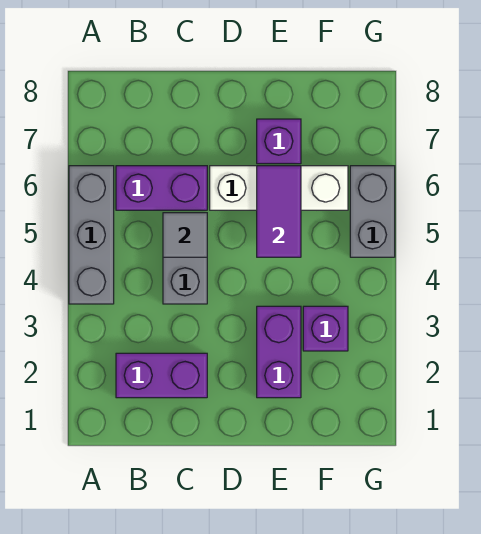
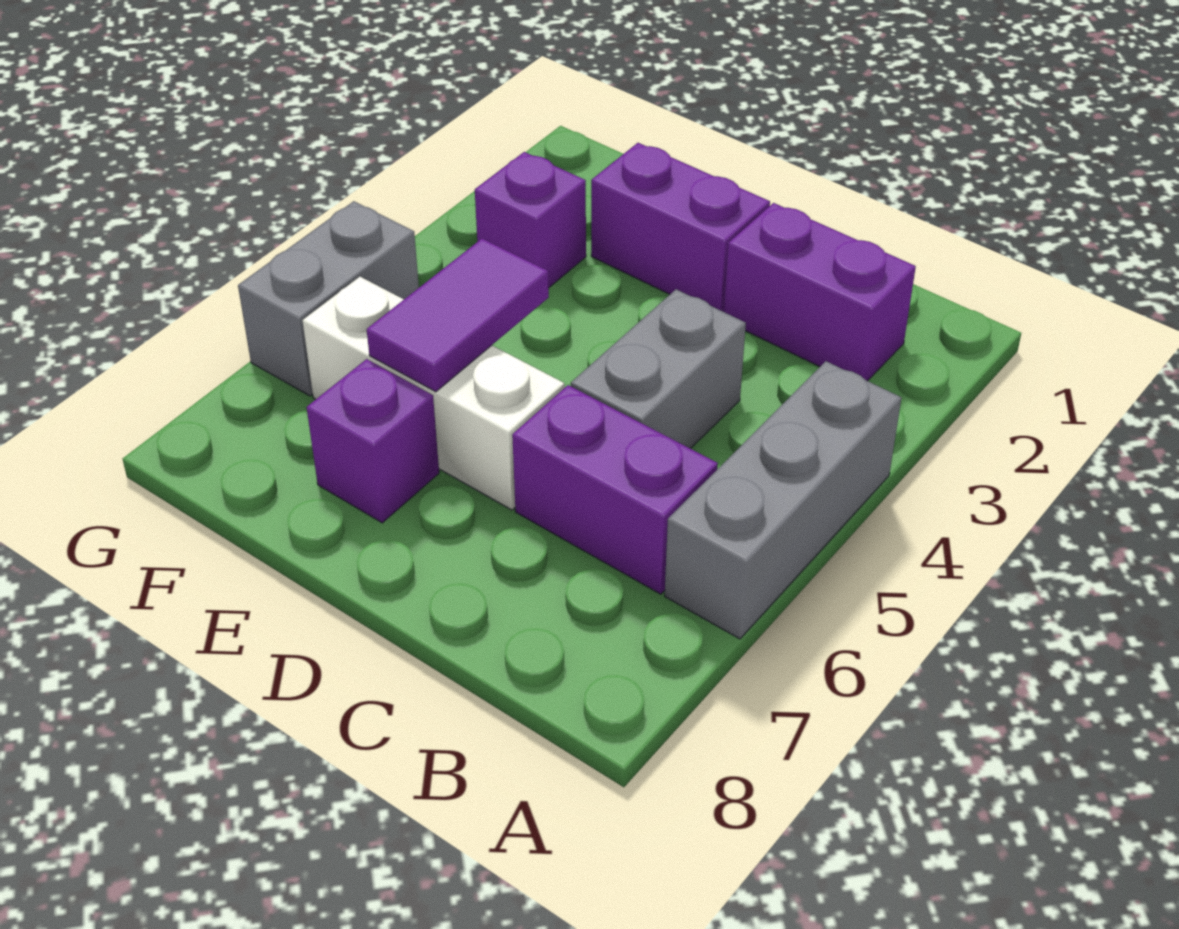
grey tile C5 level 2 -> none
purple brick E2:E3 level 1 -> purple brick D2:E2 level 1

